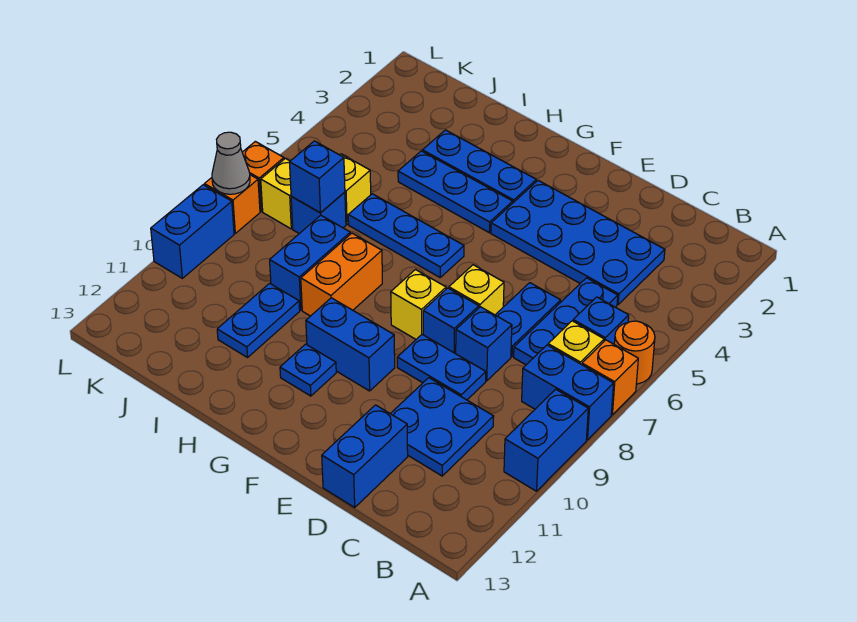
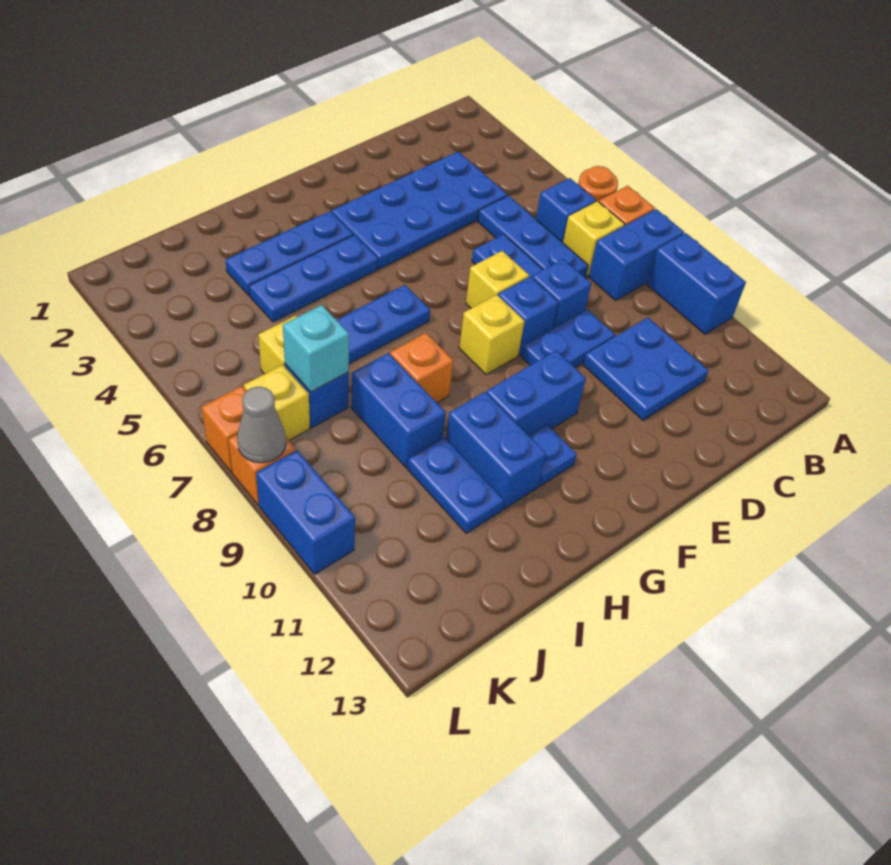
blue brick D12:D13 level 1 -> blue brick H10:H11 level 1
orange brick H8:H9 level 1 -> orange brick H8 level 1
blue brick J7 level 2 -> cyan brick J7 level 2

